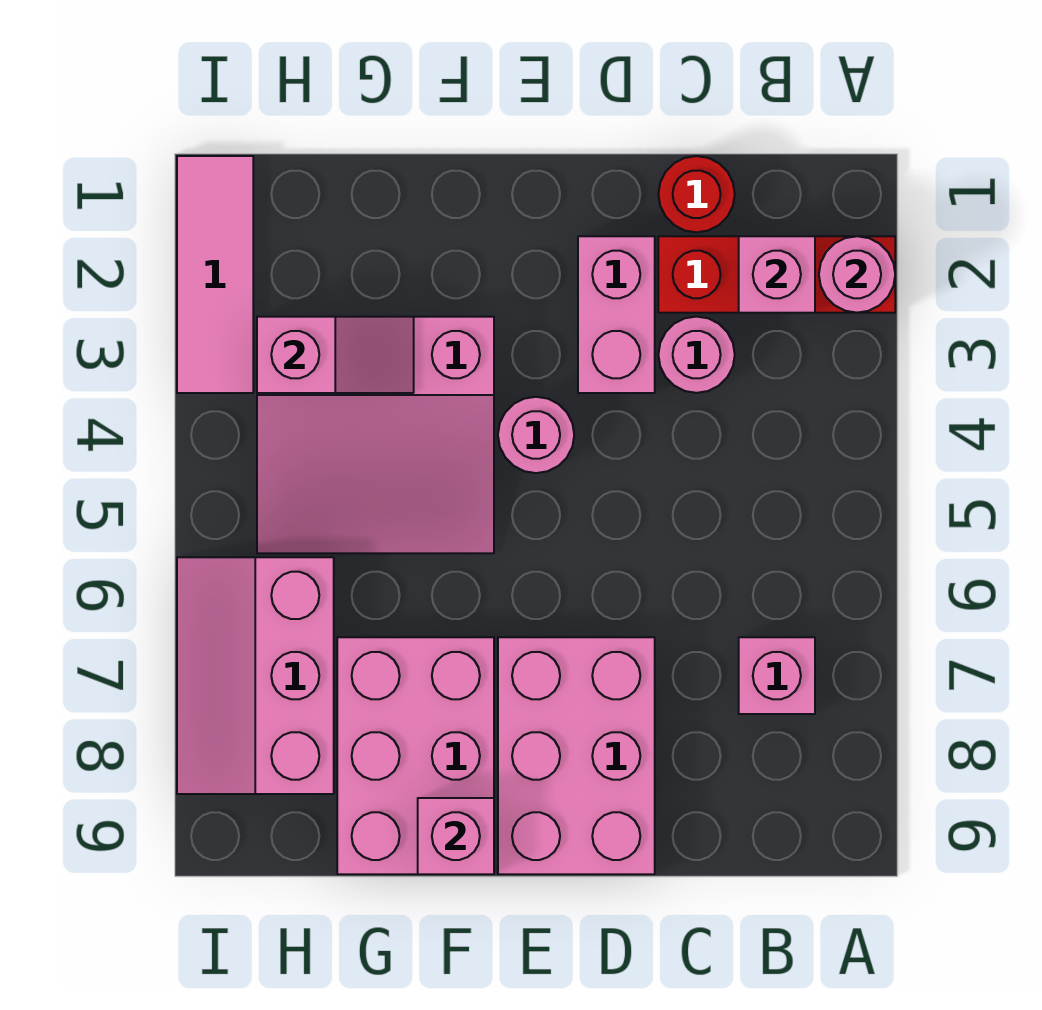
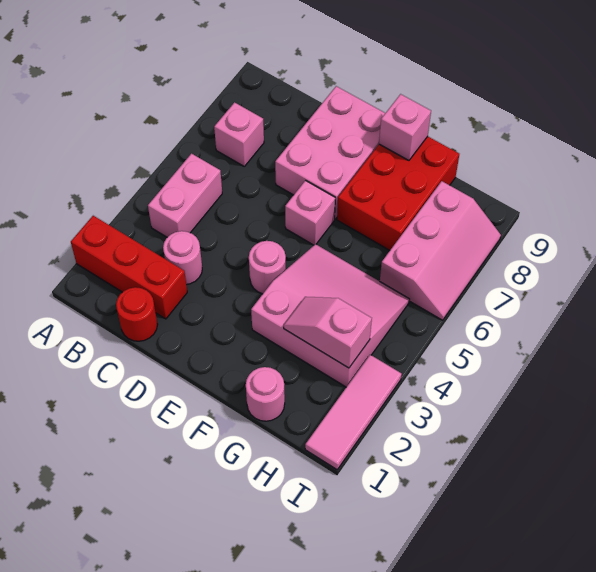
pink round brick A2 level 2 -> pink round brick G1 level 1
pink brick B2 level 2 -> pink brick E6 level 1
pink brick D2:D3 level 1 -> pink brick B4:B5 level 1
pink brick F7:G9 level 1 -> red brick F7:G9 level 1

